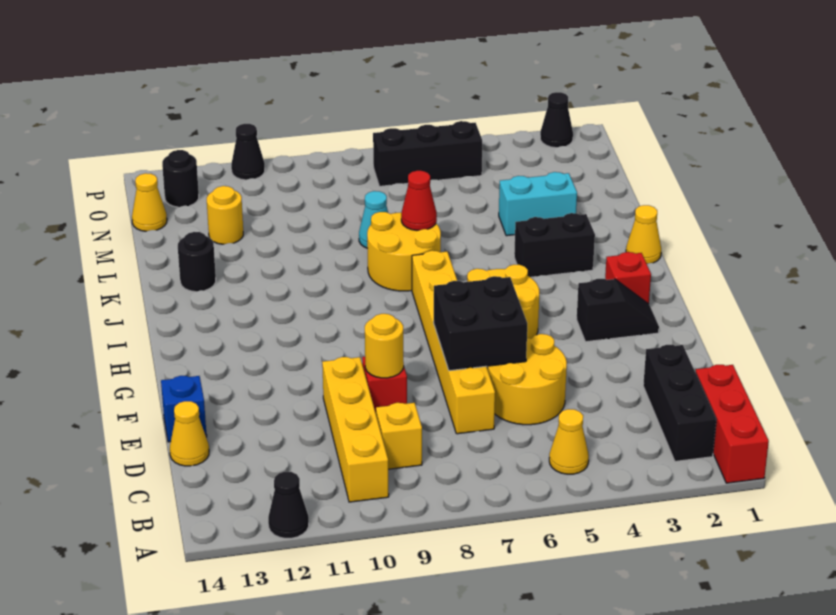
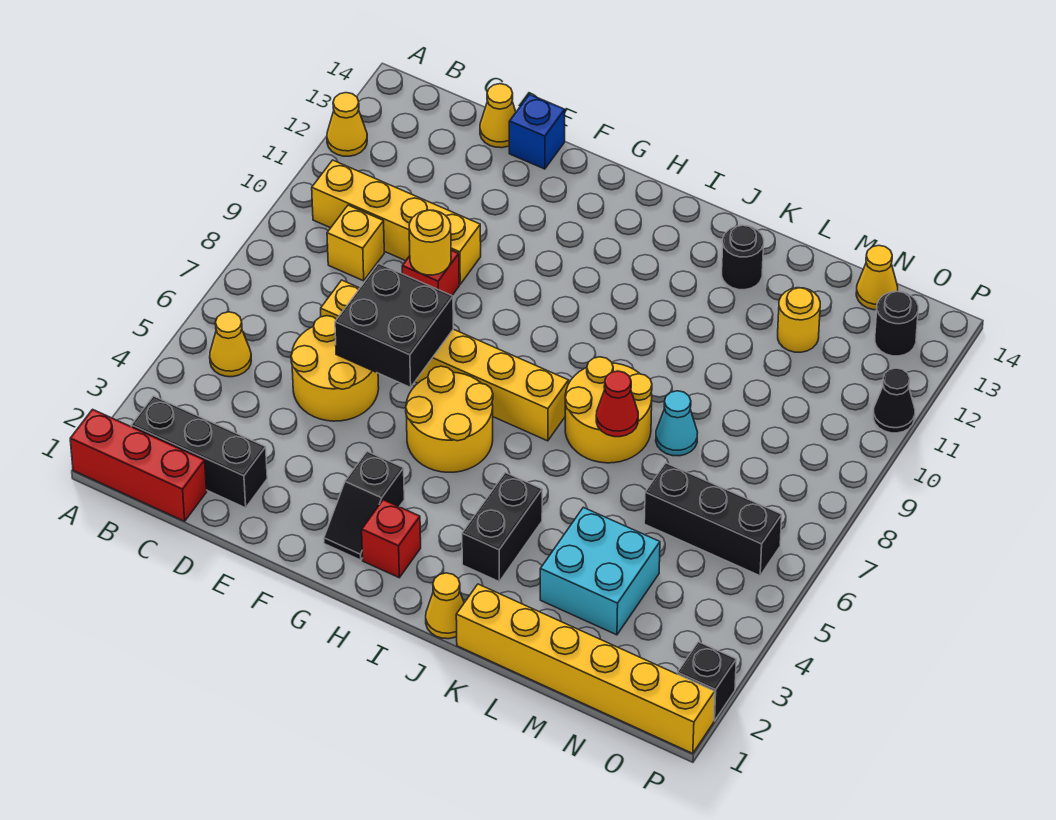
black cone A12 level 1 -> yellow cone A12 level 1
none -> yellow brick K1:P1 level 1
cyan brick L3:L4 level 1 -> cyan brick L3:M4 level 1
black brick O5:O7 level 1 -> black brick M6:O6 level 1
black cone P2 level 1 -> black brick P2 level 1

